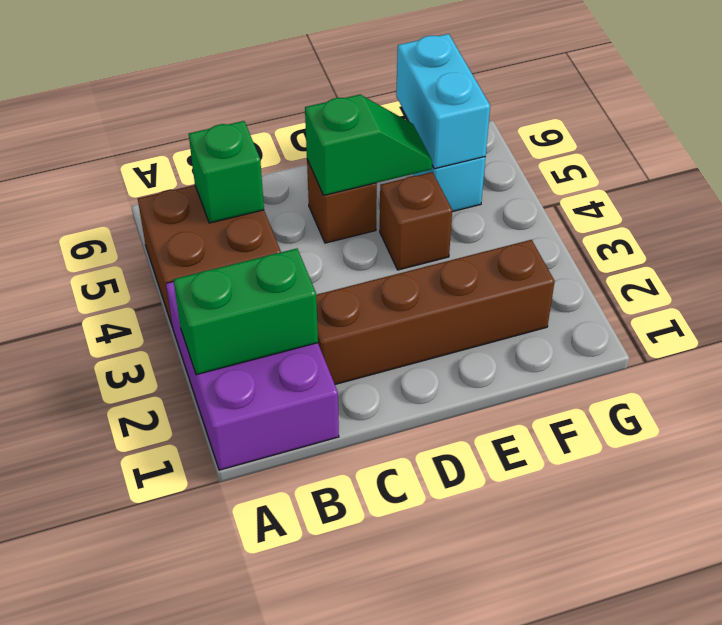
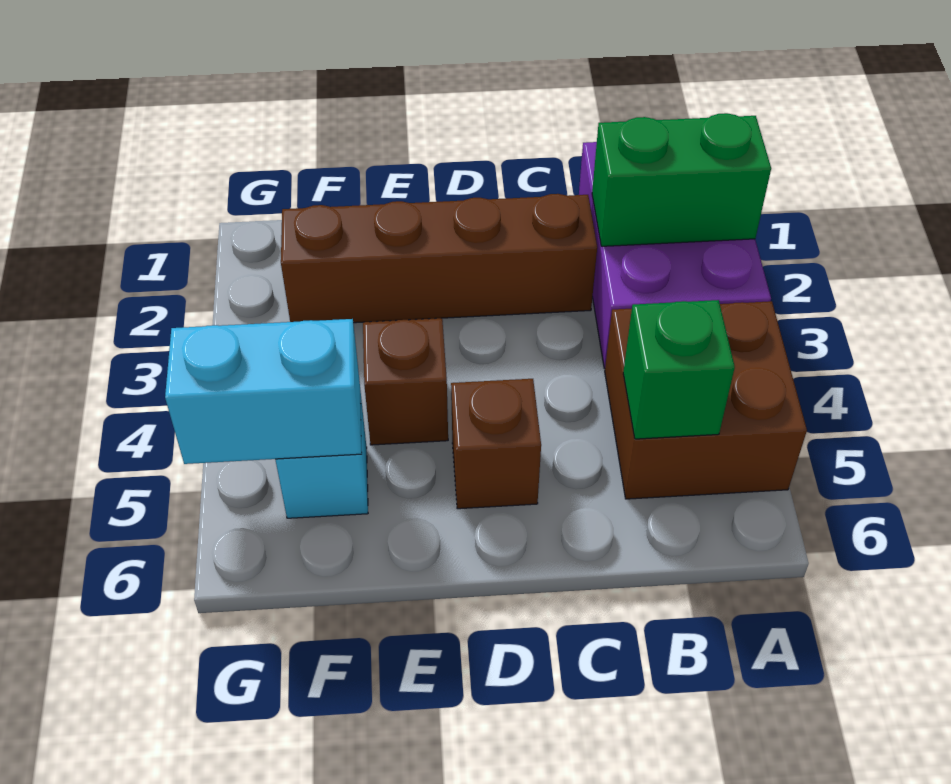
green slope D5:E5 level 2 top D -> none
cyan brick F5:F6 level 2 -> cyan brick F5:G5 level 2

